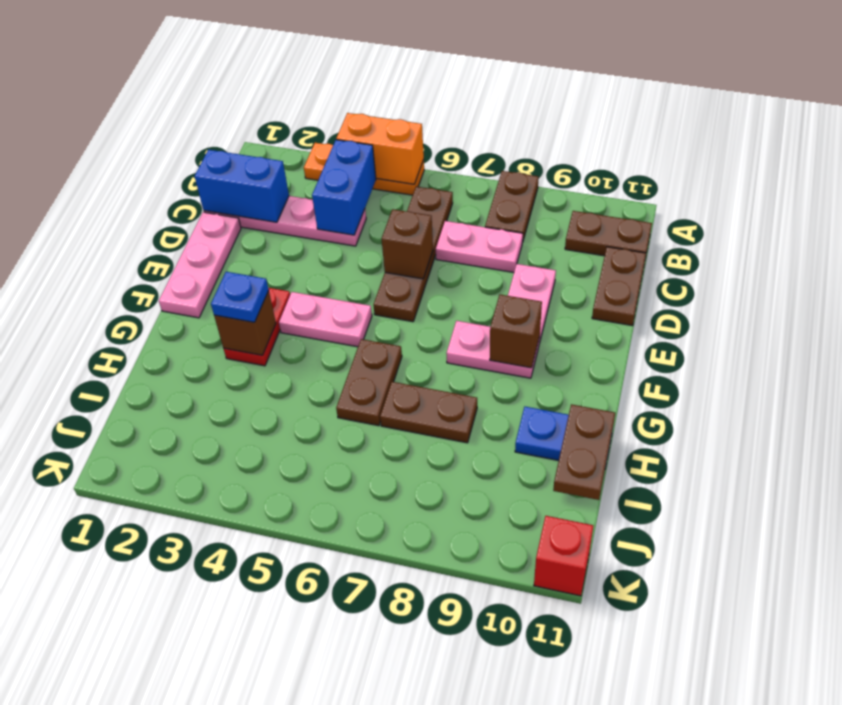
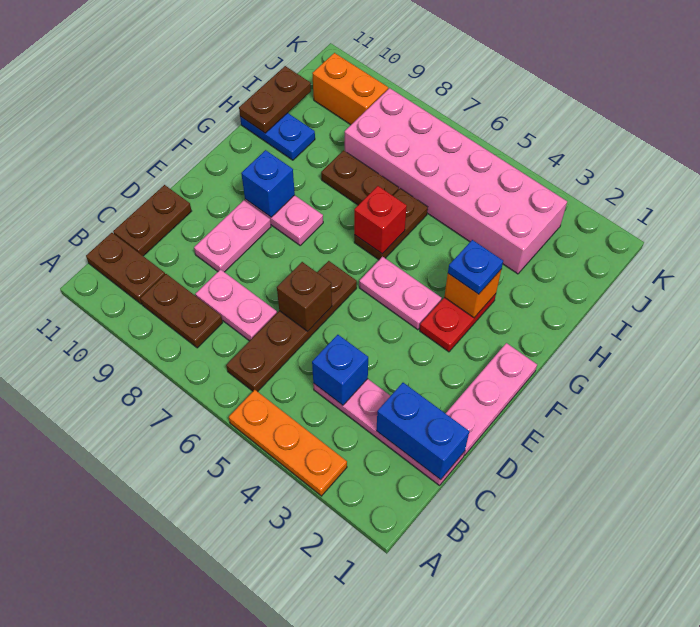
orange brick A4:A5 level 2 -> orange brick J9:J10 level 1
brown plate A8:B8 level 1 -> brown plate B8:B9 level 1
blue brick B4:C4 level 2 -> blue brick C4 level 2
brown brick F9 level 2 -> blue brick F9 level 2
brown brick G3 level 2 -> orange brick G3 level 2
none -> pink brick I3:J8 level 1
red brick K11 level 1 -> red brick G6 level 2

